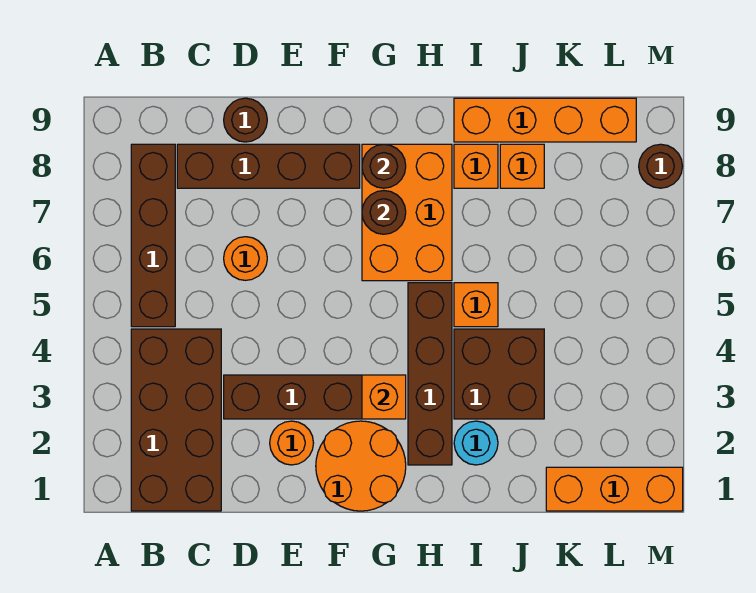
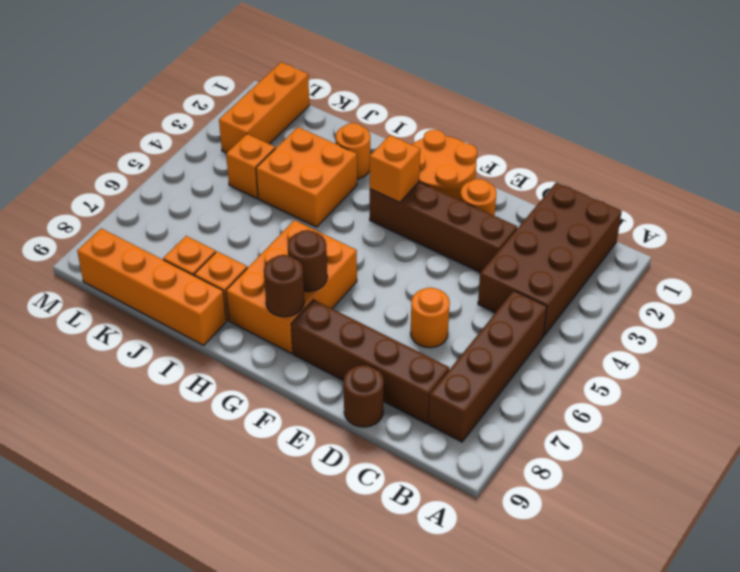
brown brick H2:H5 level 1 -> none
cyan round brick I2 level 1 -> orange round brick I2 level 1
brown brick I3:J4 level 1 -> orange brick I3:J4 level 1
orange brick I5 level 1 -> orange brick K4 level 1
orange brick K1:M1 level 1 -> orange brick L1:L3 level 1
brown round brick M8 level 1 -> none

